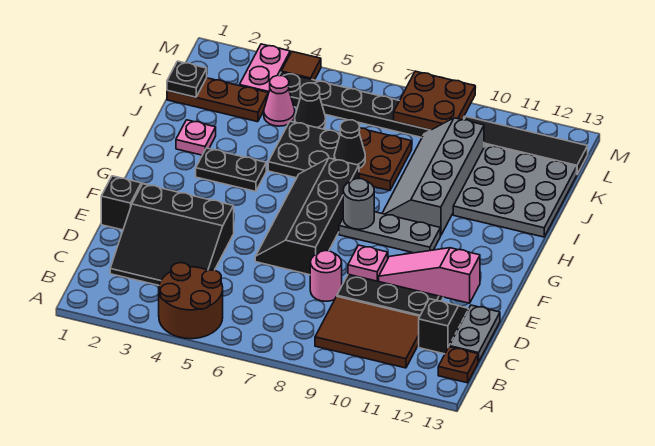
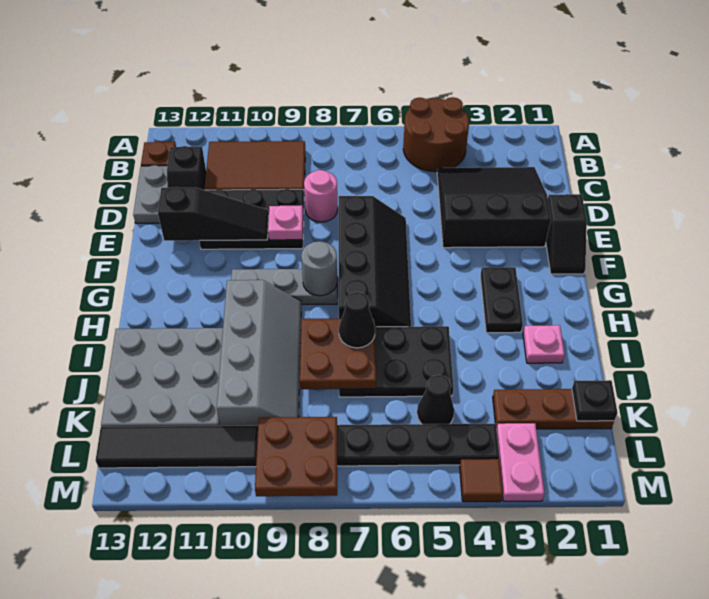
pink slope E10:E12 level 2 top 12 -> black slope E10:E12 level 2 top 12
black plate H3:H4 level 1 -> black plate G3:H3 level 1
pink cone K4 level 1 -> none

